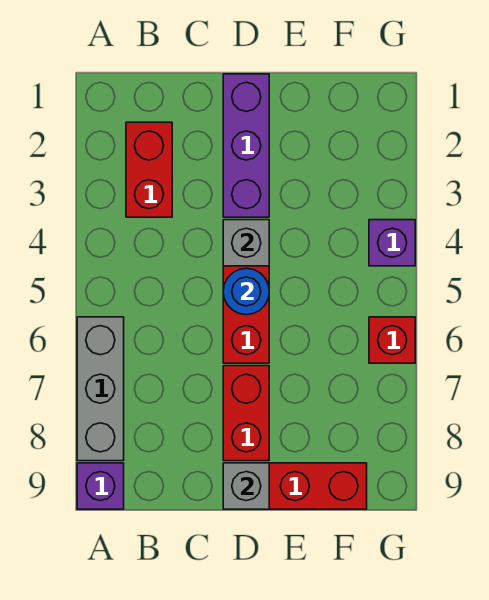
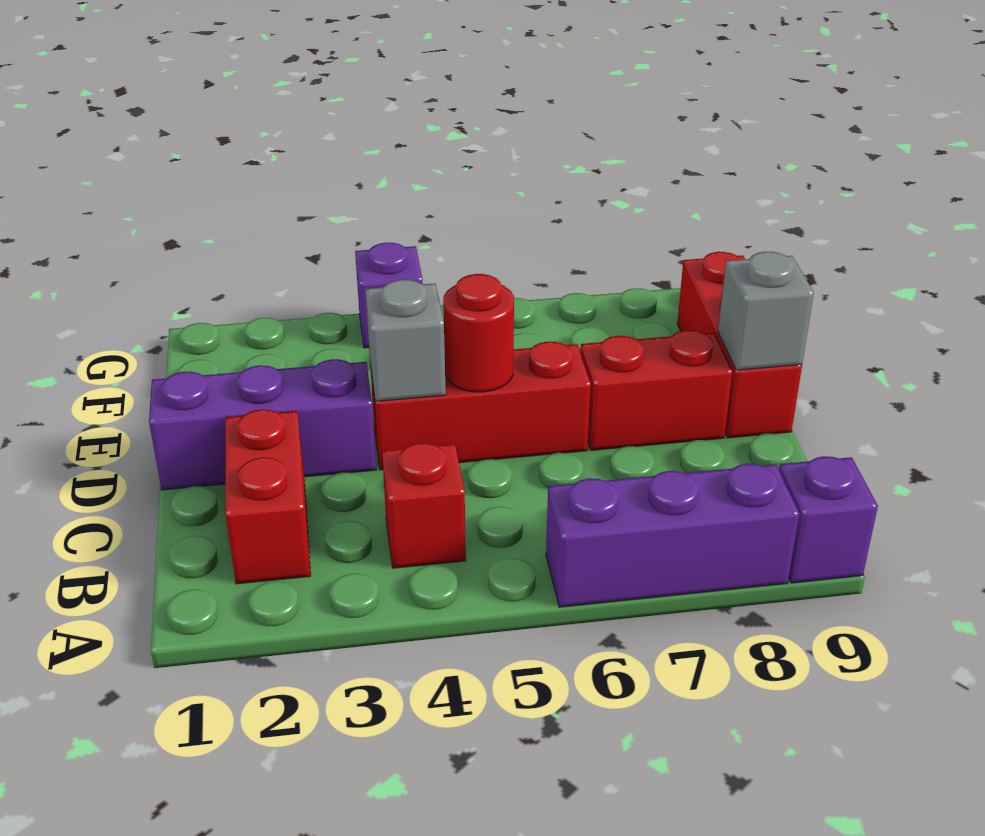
grey brick A6:A8 level 1 -> purple brick A6:A8 level 1
red brick B2:B3 level 1 -> red brick B2:C2 level 1
blue round brick D5 level 2 -> red round brick D5 level 2
red brick G6 level 1 -> red brick B4 level 1

